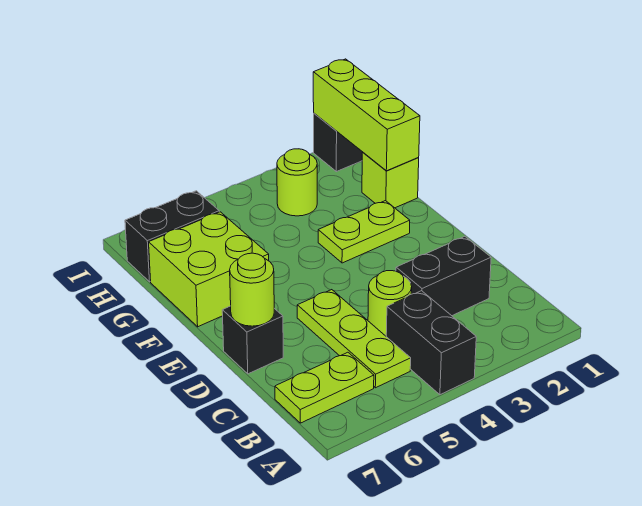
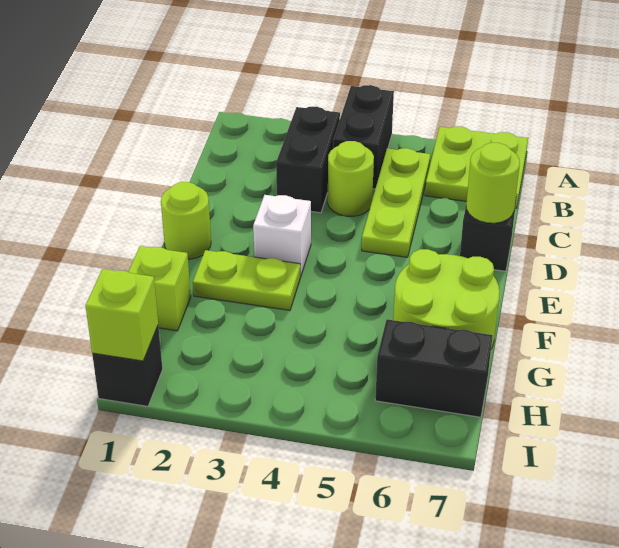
lime plate B6:B7 level 1 -> lime plate A6:B7 level 1
black brick C2:C3 level 1 -> black brick B3:C3 level 1
none -> white brick E3 level 1
lime brick F6:G7 level 1 -> lime round brick F6:G7 level 1
lime brick G1:I1 level 2 -> lime brick I1 level 2
lime round brick H3 level 1 -> lime round brick E1 level 1

